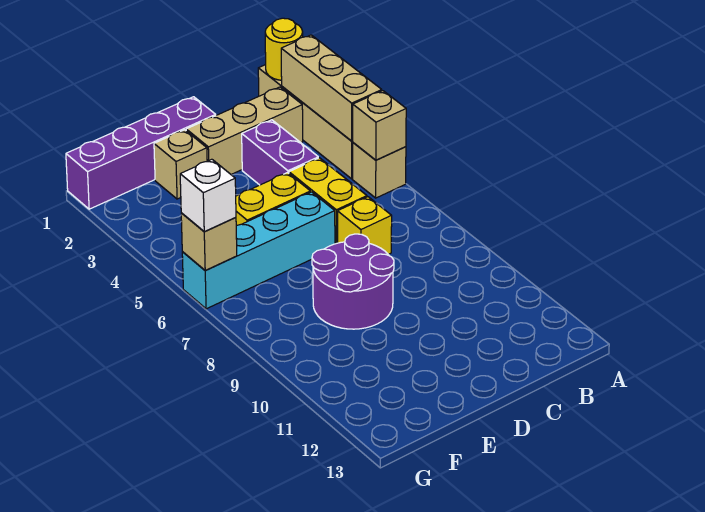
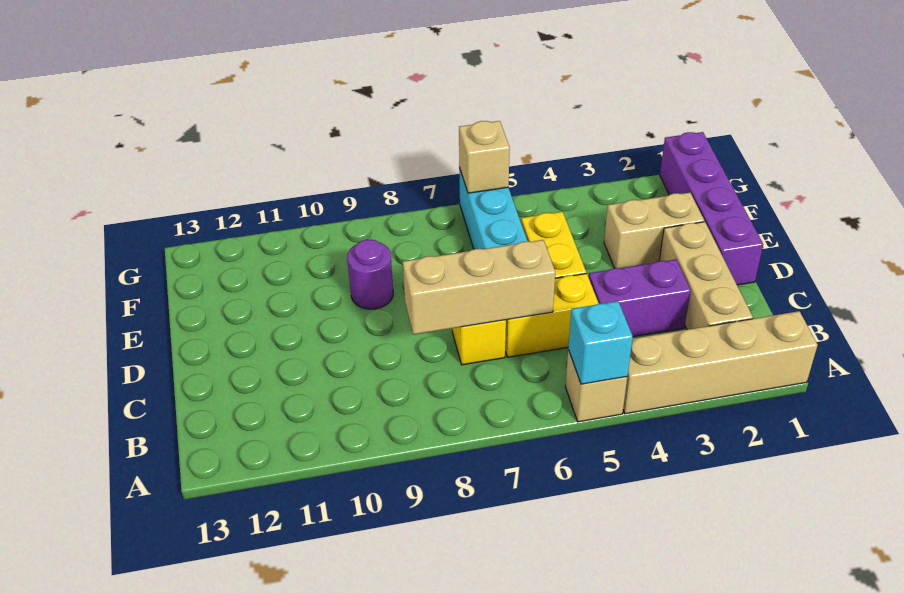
yellow round brick A1 level 2 -> none
tan brick A2:A4 level 2 -> tan brick C6:C8 level 2
tan brick A5 level 2 -> cyan brick A5 level 2
purple round brick D8:E9 level 1 -> purple round brick E9 level 1
tan brick E2 level 1 -> tan brick E2:E3 level 1
white brick G6 level 3 -> none

